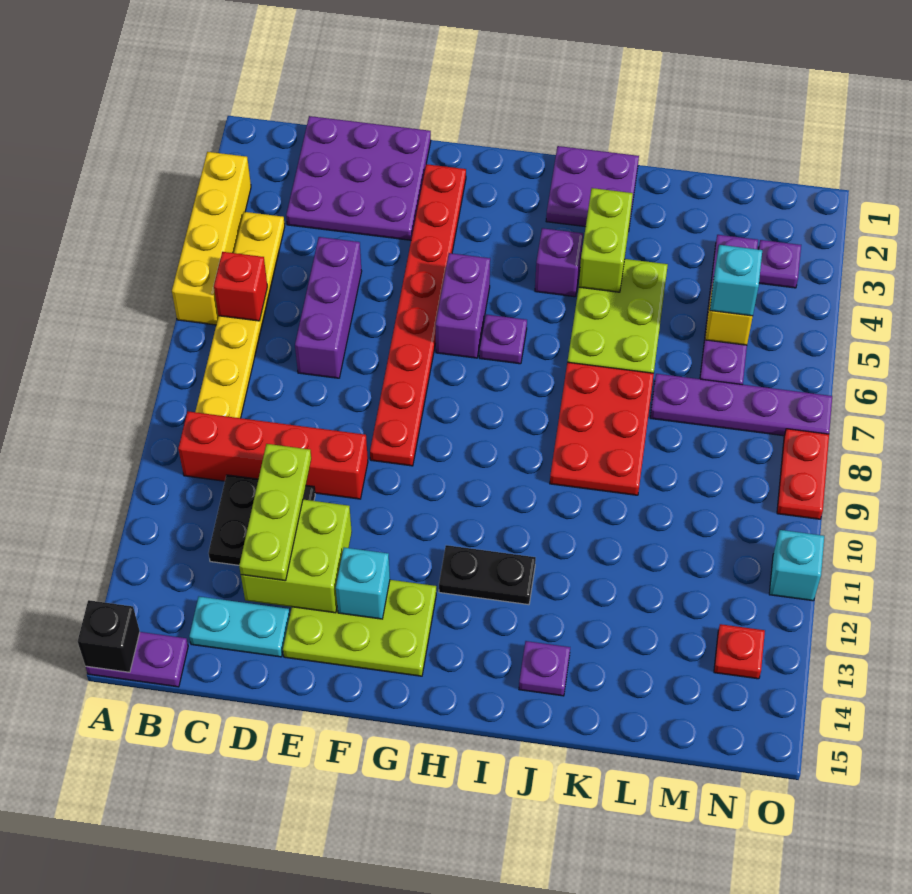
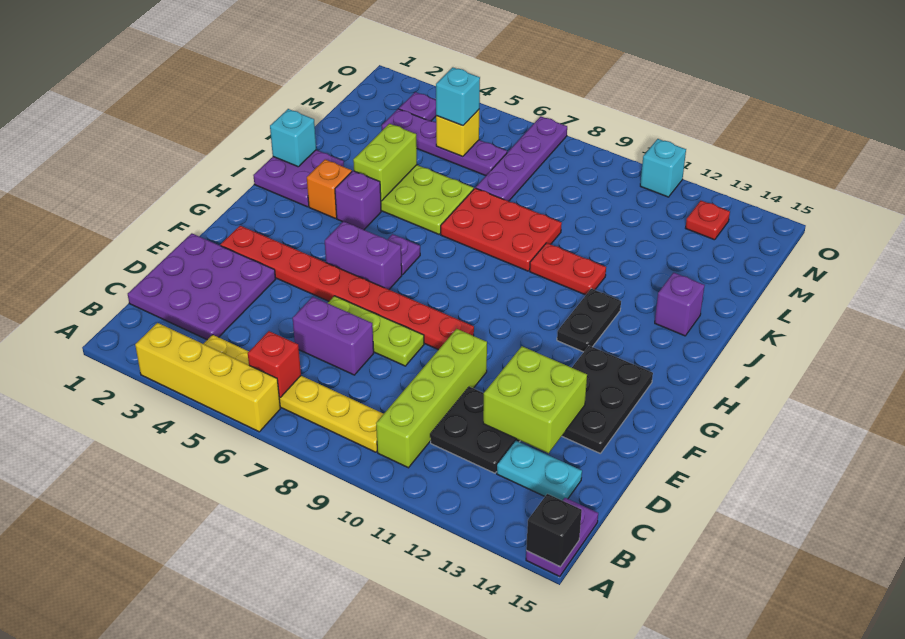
red brick B10:E10 level 1 -> lime brick B10:E10 level 1
cyan plate C14:D14 level 1 -> cyan plate C13:C14 level 1
purple brick D5:D7 level 1 -> purple brick D6:D7 level 1
lime plate D11:D13 level 3 -> lime plate E6:E8 level 1
lime plate E13:G14 level 1 -> black plate E13:G14 level 1
cyan brick F13 level 2 -> cyan brick J1 level 2
none -> orange brick I3 level 1
lime brick J3:J4 level 2 -> lime brick J4:K4 level 2
purple plate J14 level 1 -> purple brick J14 level 1
red plate O8:O9 level 1 -> red plate J10:J11 level 1

